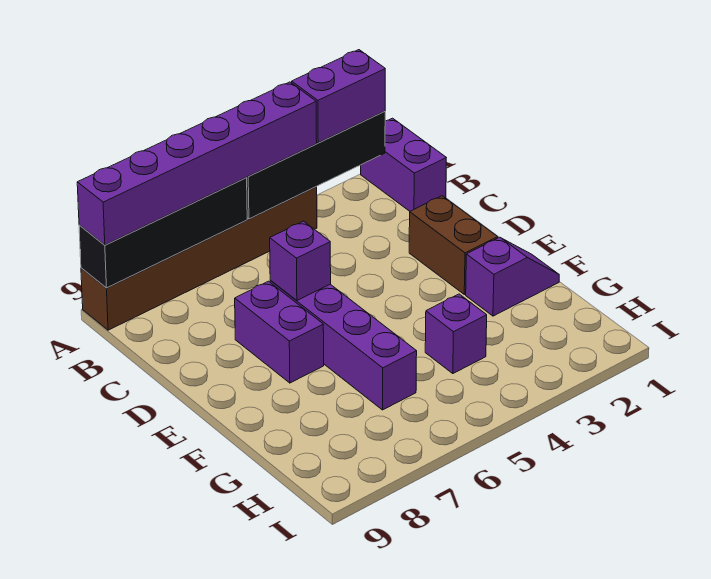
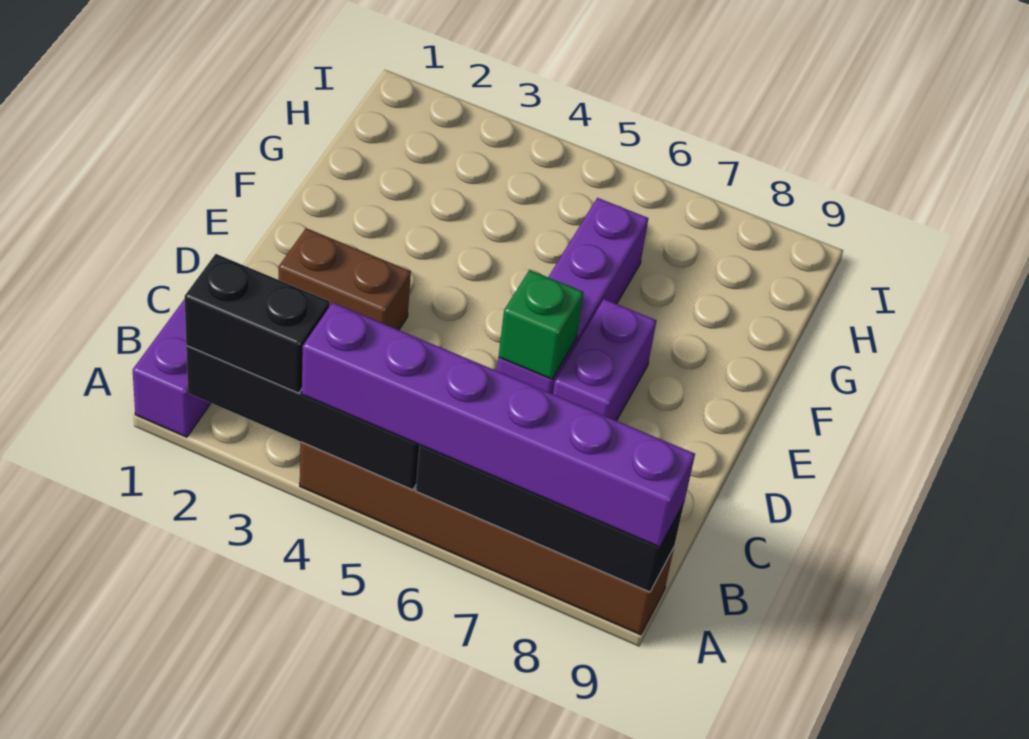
purple brick A2:A3 level 3 -> black brick A2:A3 level 3
brown brick D2:E2 level 1 -> brown brick D2:D3 level 1
purple brick D6 level 2 -> green brick D6 level 2
purple slope F1:F2 level 1 top 2 -> none
purple brick G4 level 1 -> none

